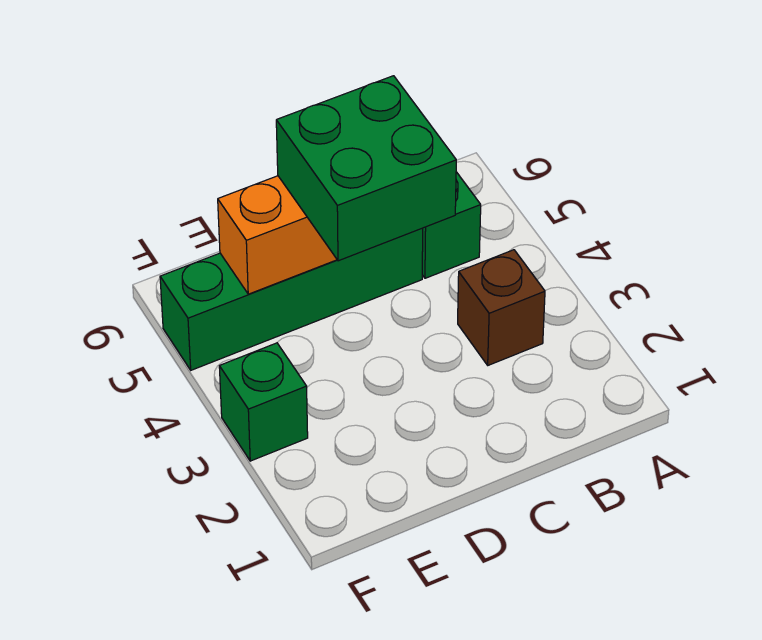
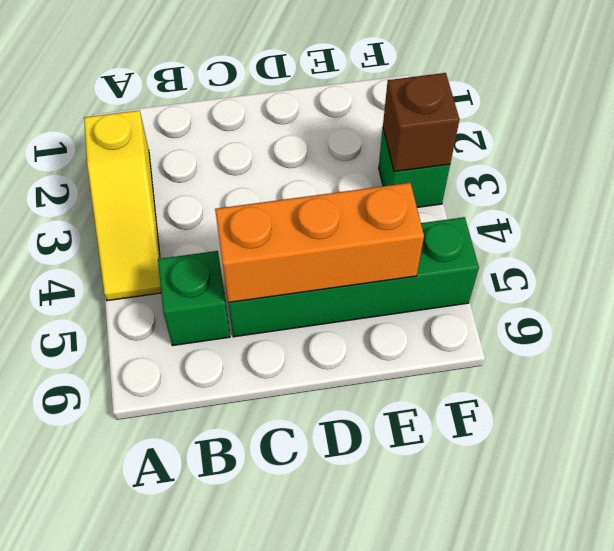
none -> yellow slope A2:A4 level 1 top 2
brown brick B3 level 1 -> brown brick F3 level 2
green brick C4:D5 level 3 -> none

